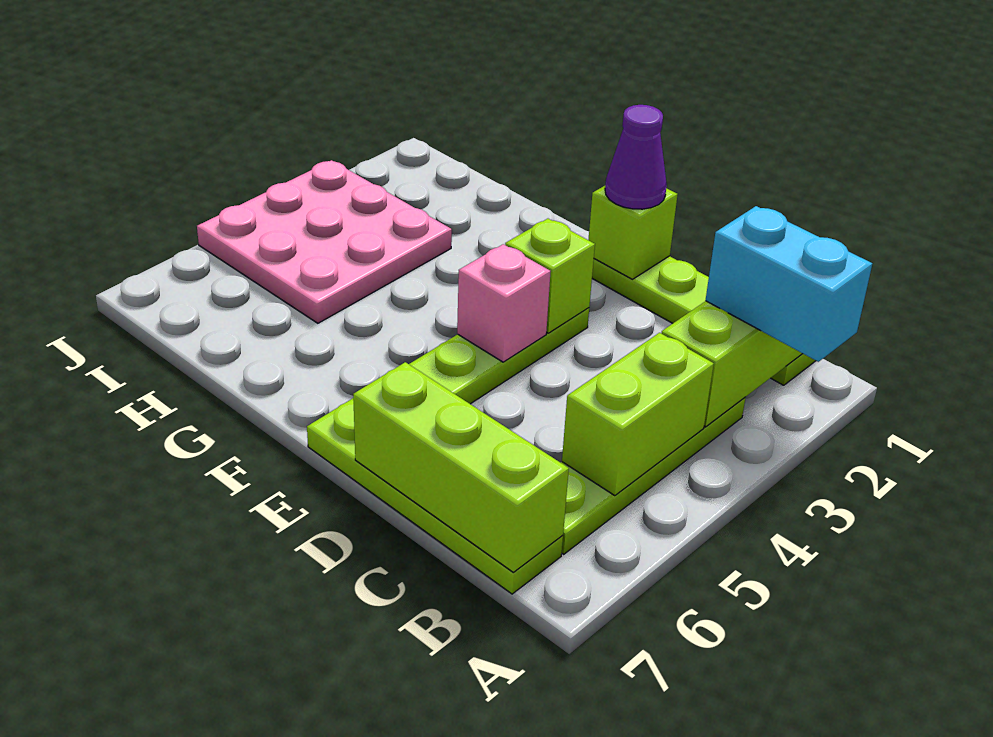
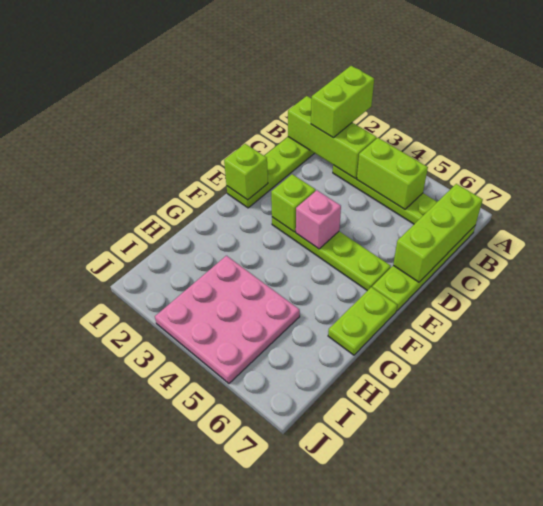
cyan brick A2:B2 level 3 -> lime brick A2:B2 level 3
purple cone E1 level 3 -> none
none -> lime plate F7:G7 level 1

